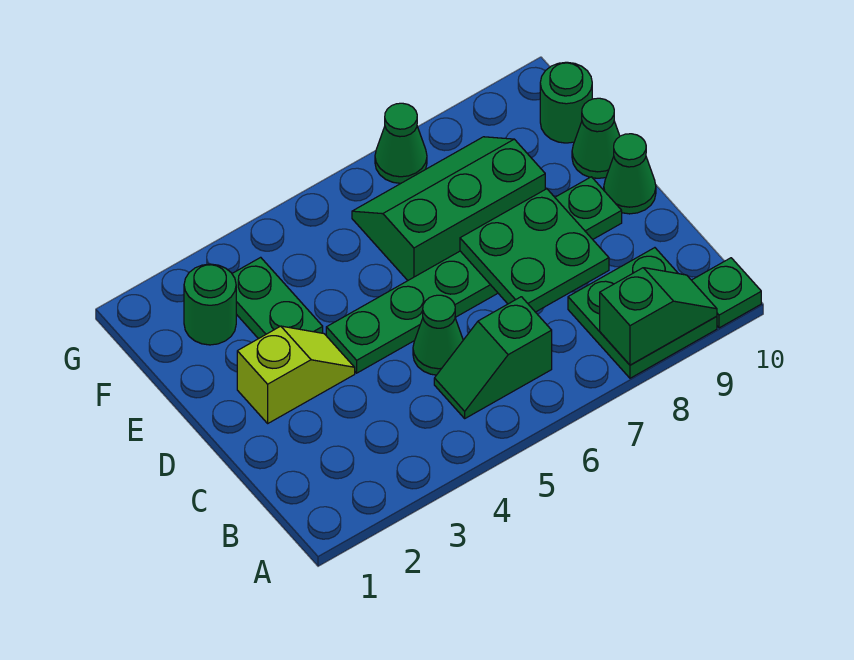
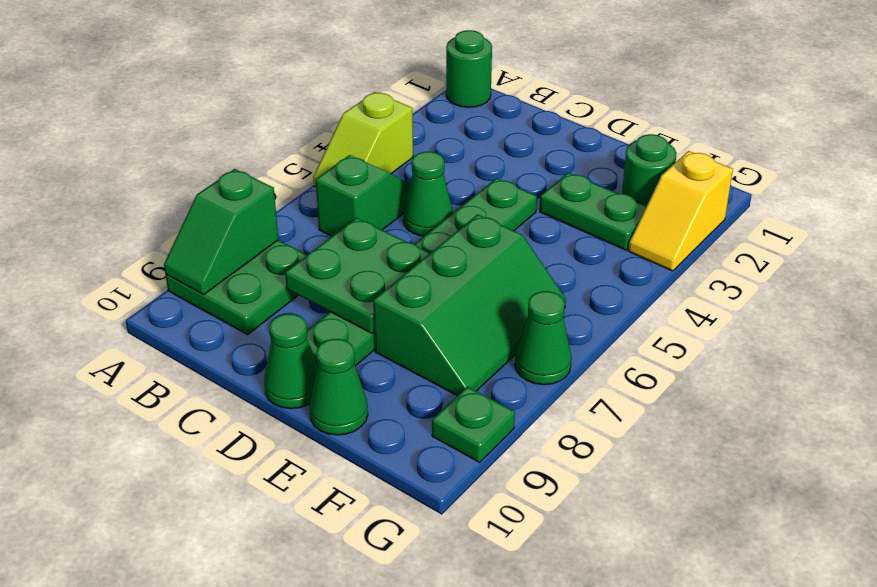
green plate A10 level 1 -> green plate G9 level 1
lime slope D2:D3 level 1 top 2 -> lime slope A4:A5 level 1 top 4
green round brick F10 level 1 -> green round brick A1 level 1
none -> yellow slope G2:G3 level 1 top 2

